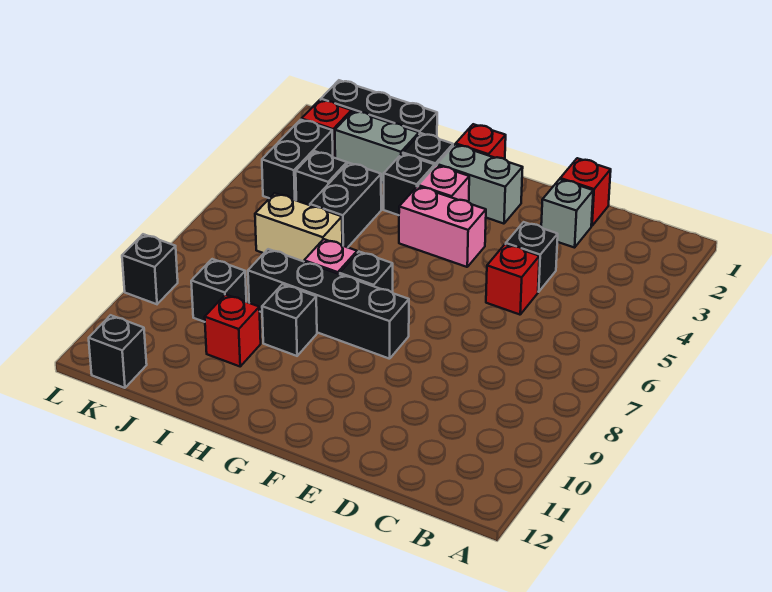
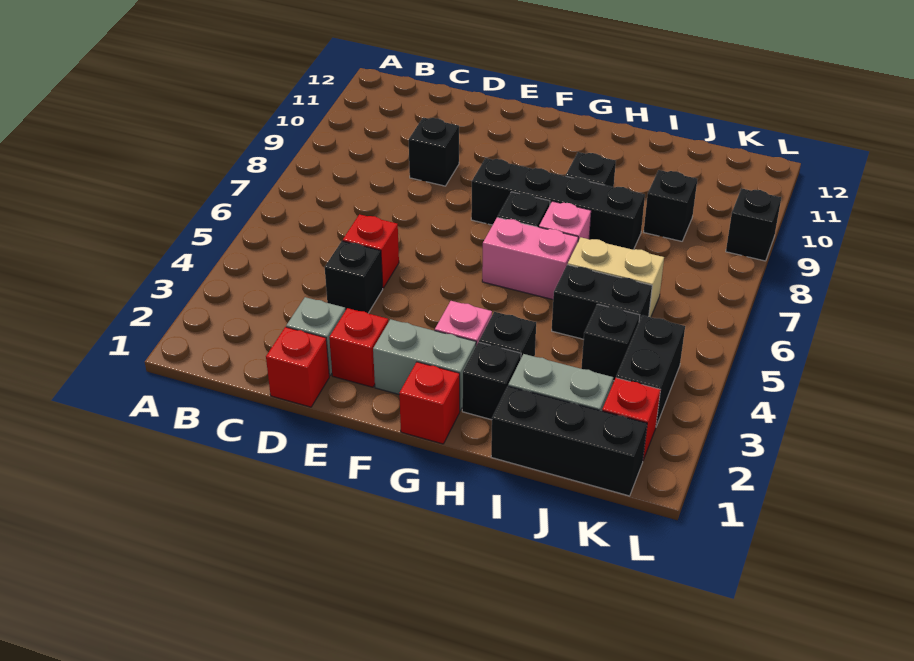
pink brick F4:G4 level 1 -> pink brick G6:H6 level 1
black brick I4:I5 level 1 -> black brick I5:J5 level 1
red brick I10 level 1 -> red brick E2 level 1
black brick K12 level 1 -> black brick D9 level 1

